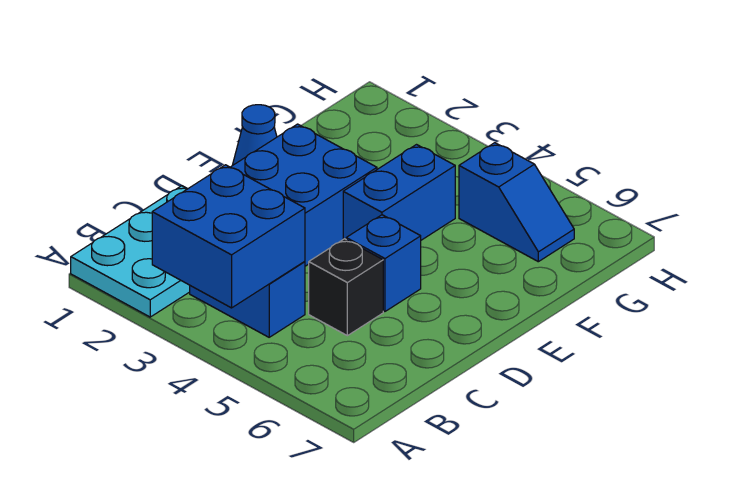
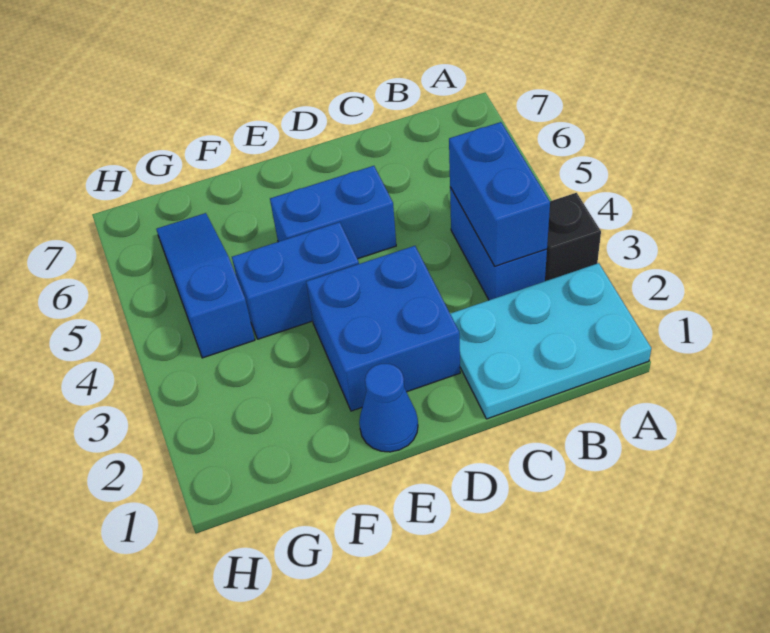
blue brick A3:B4 level 2 -> blue brick B3:B4 level 2
black brick C5 level 1 -> black brick A3 level 1
blue brick D5 level 1 -> blue brick D5:E5 level 1
blue slope G5:G6 level 1 top 5 -> blue slope G4:G6 level 1 top 4

